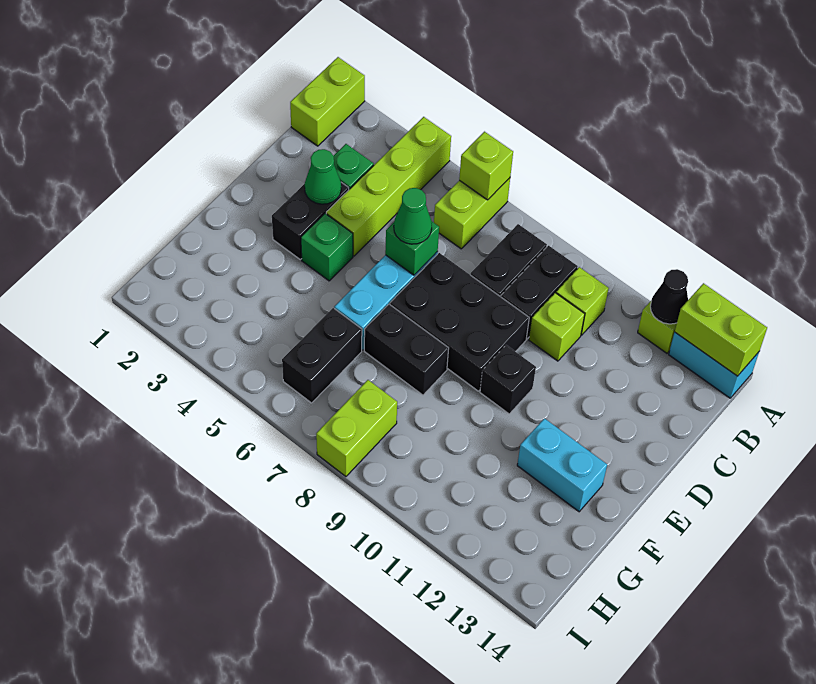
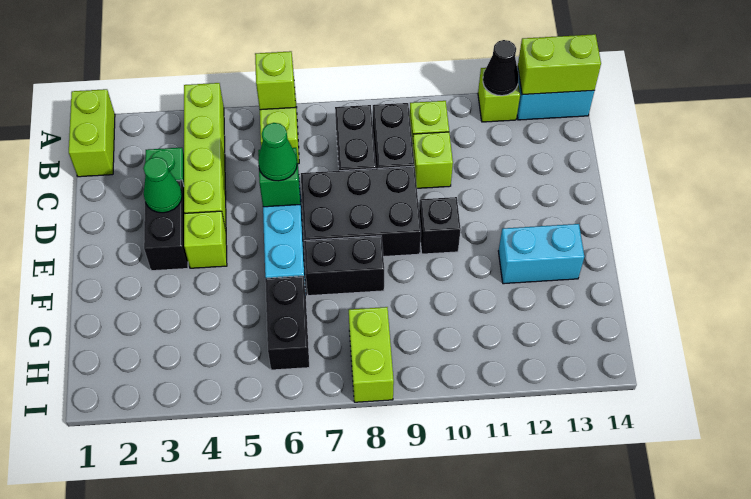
green brick E4 level 1 -> lime brick E4 level 1

